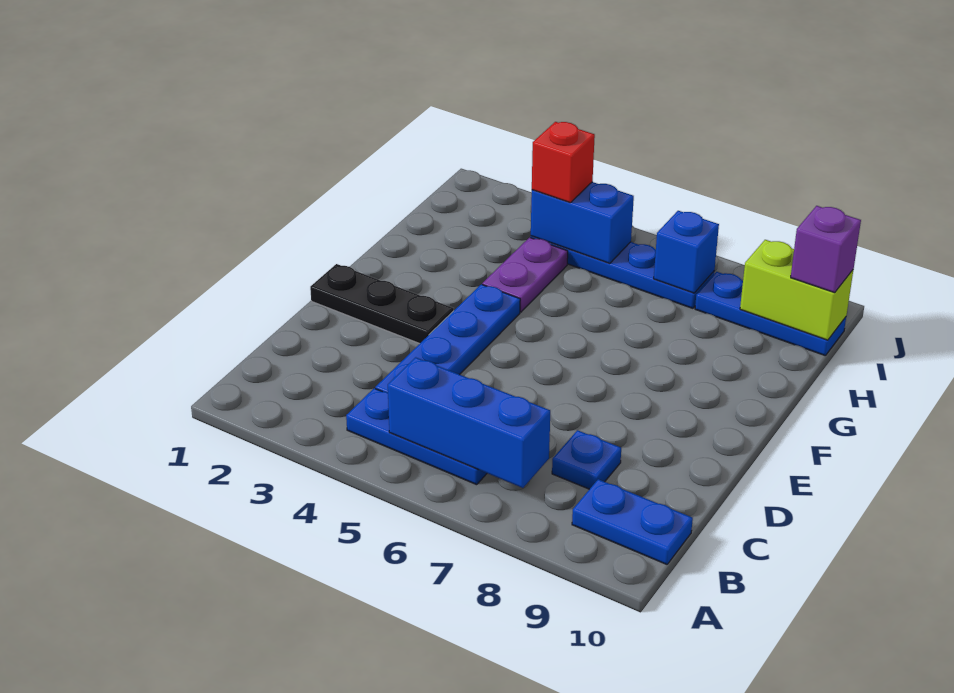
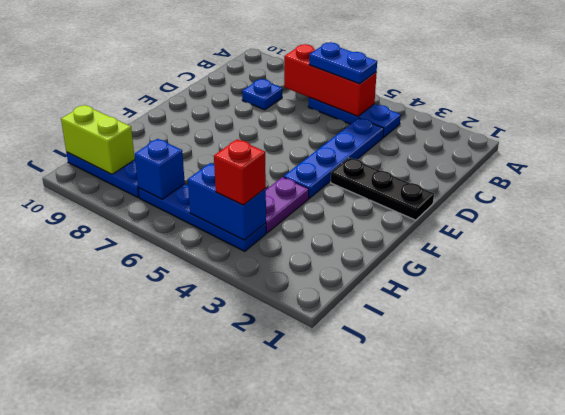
blue brick B5:B7 level 2 -> red brick B5:B7 level 2
blue plate B9:B10 level 1 -> blue plate B5:B6 level 3
purple brick I10 level 3 -> none

